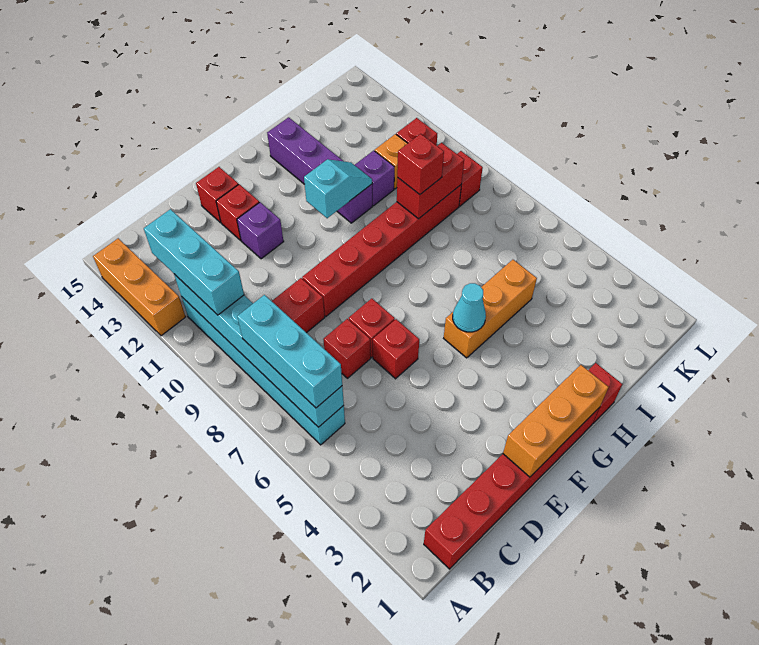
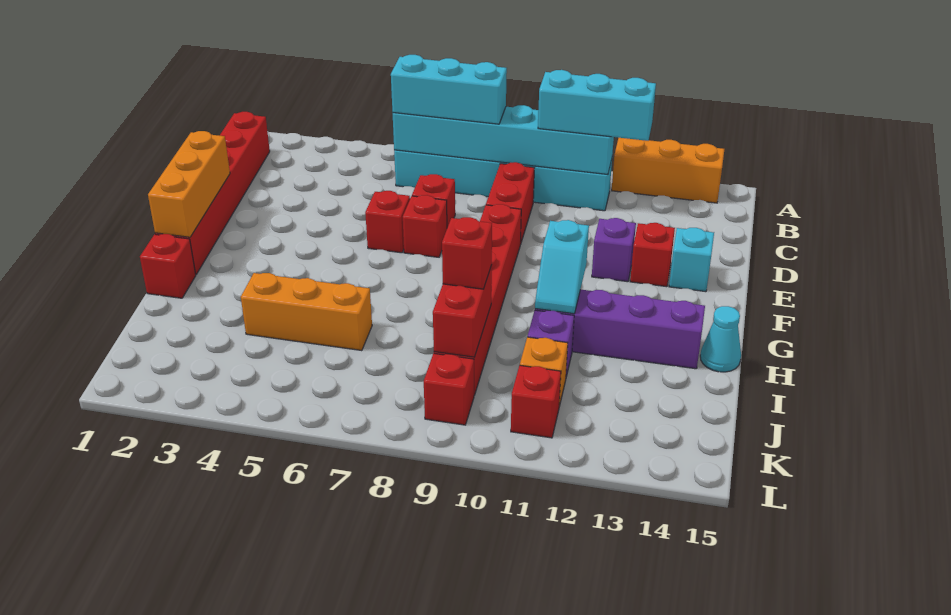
red brick E14 level 1 -> cyan brick E14 level 1
orange brick G5:I5 level 1 -> orange brick I4:I6 level 1
cyan cone G5 level 2 -> cyan cone H15 level 1

